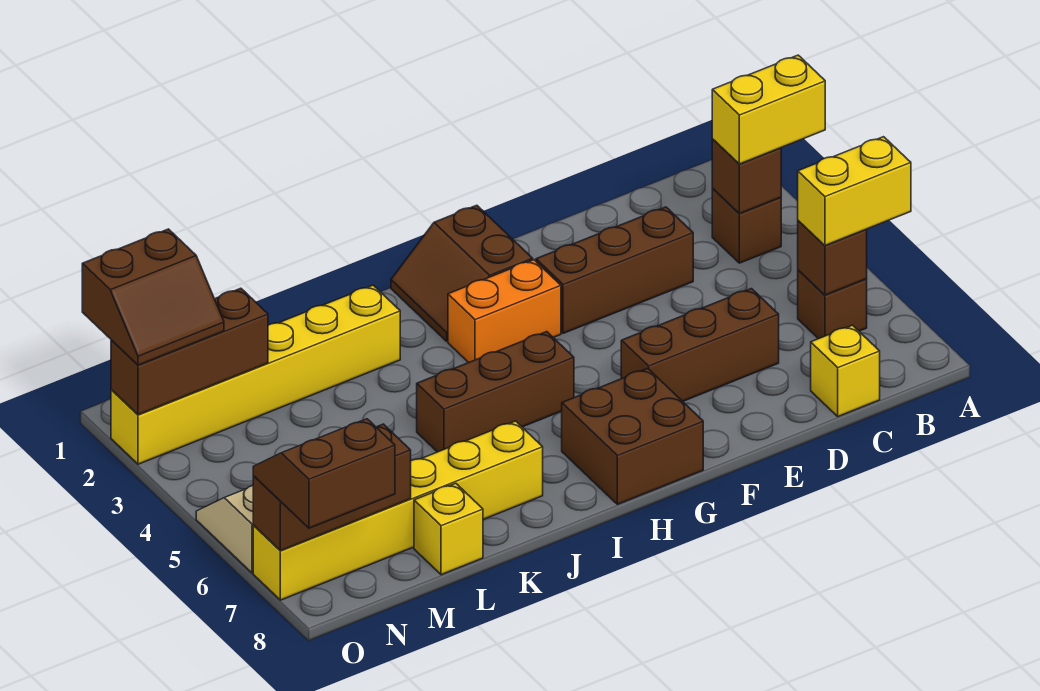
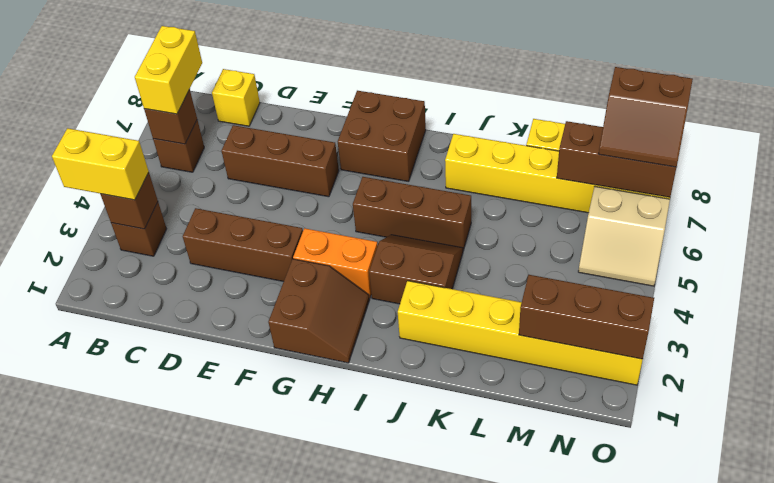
yellow brick A6:B6 level 3 -> yellow brick B6:B7 level 3
brown slope N1:O2 level 3 top 1 -> brown slope I3:J4 level 1 top 3

